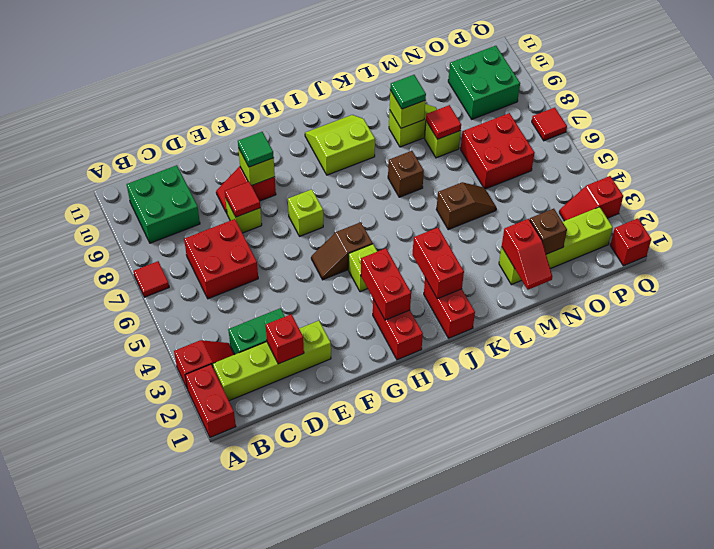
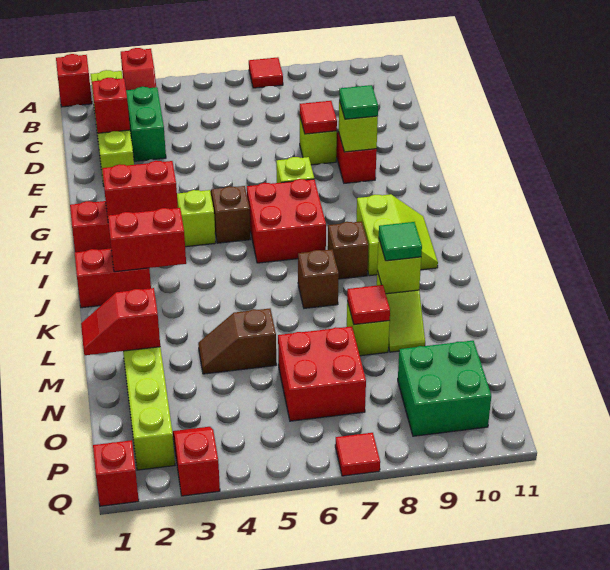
red brick A1:A2 level 1 -> red brick A1 level 1
green brick B9:C10 level 1 -> none
red brick C6:D7 level 1 -> red brick H6:I7 level 1
brown slope L5:M5 level 1 top L -> brown slope M4:M5 level 1 top 5
brown brick N2 level 2 -> brown brick J8 level 1

